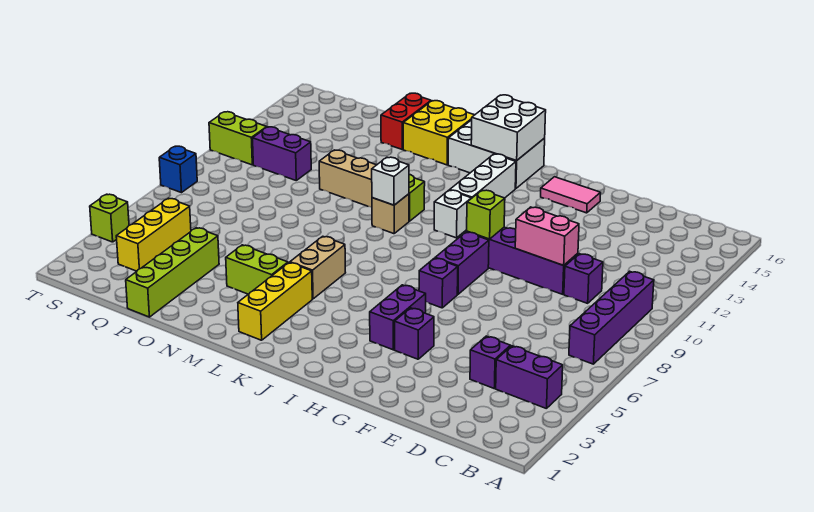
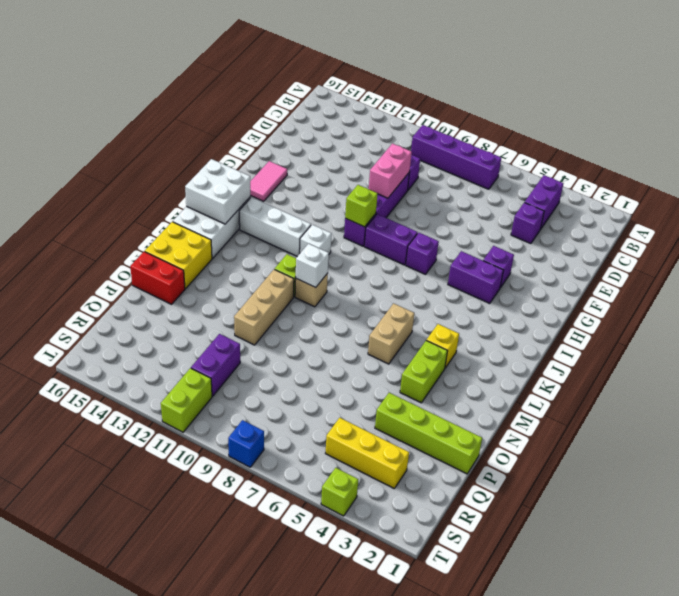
yellow brick L2:L4 level 1 -> yellow brick L4 level 1
tan brick L5:L6 level 1 -> tan brick L6:M6 level 1

